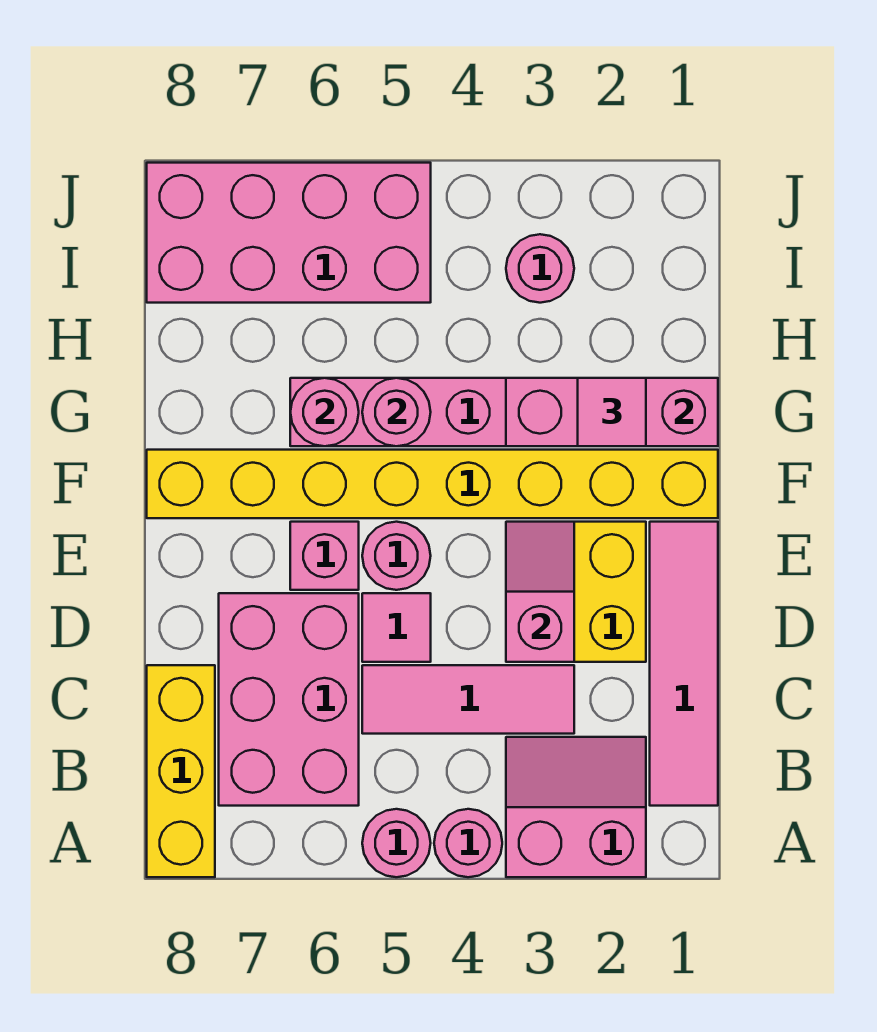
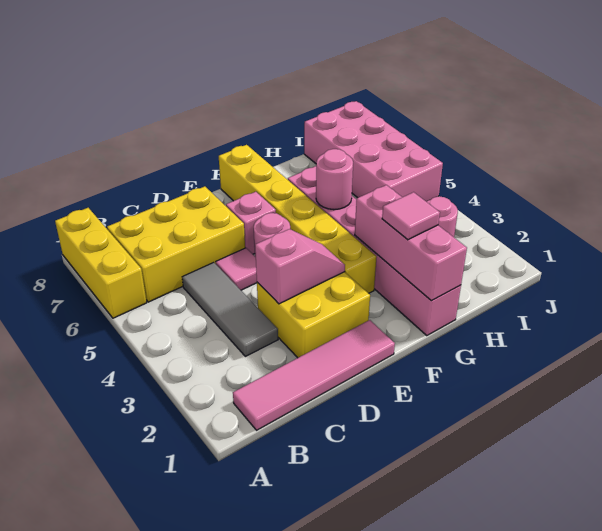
pink slope A2:B3 level 1 top A -> none
pink round brick A4 level 1 -> none
pink round brick A5 level 1 -> none
yellow brick A8:C8 level 1 -> yellow brick A6:A8 level 1
pink brick B6:D7 level 1 -> yellow brick B6:D7 level 1
pink tile C3:C5 level 1 -> grey tile C3:C5 level 1
yellow brick F1:F8 level 1 -> yellow brick F3:F8 level 1
pink round brick G6 level 2 -> none

